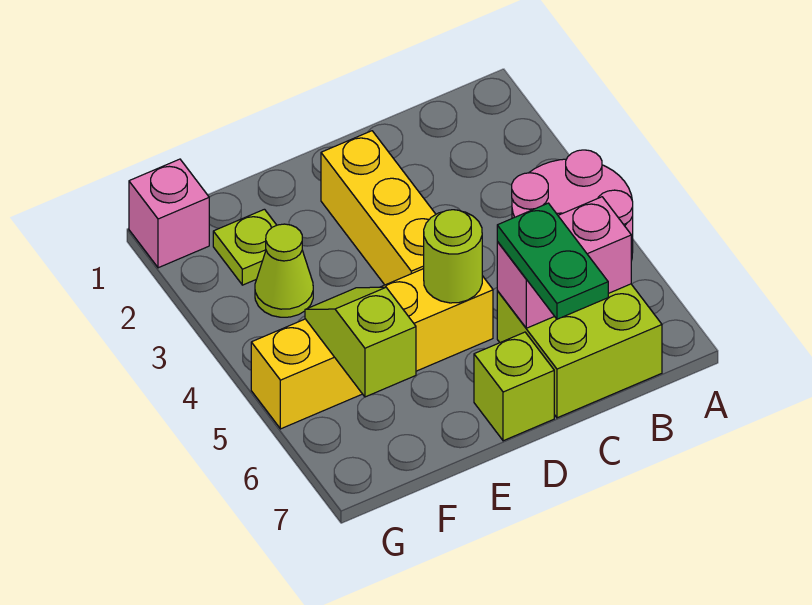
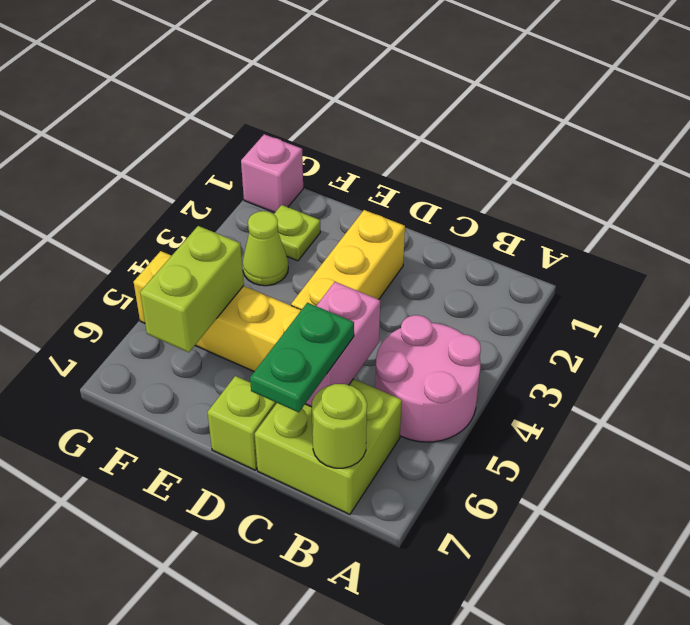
pink brick B6:C6 level 2 -> pink brick C5:C6 level 2
lime round brick D5 level 2 -> lime round brick B7 level 2
lime slope F5:F6 level 2 top 6 -> lime brick F5:F6 level 2

